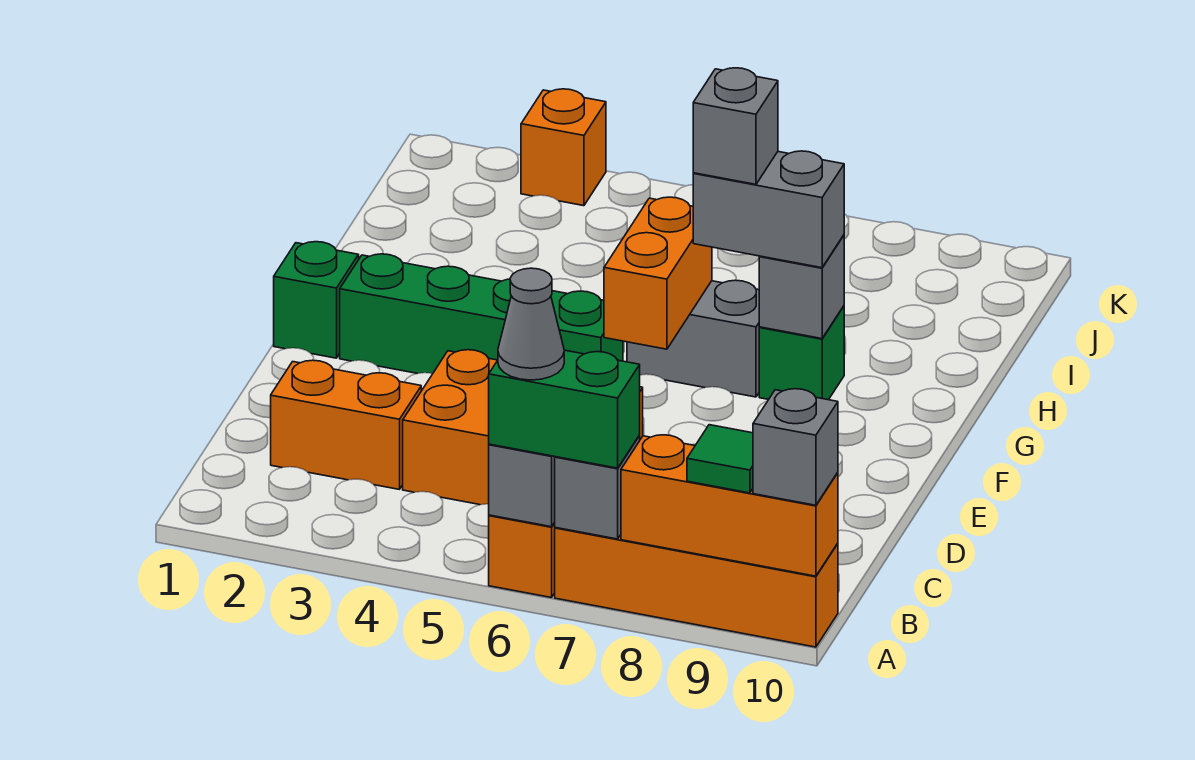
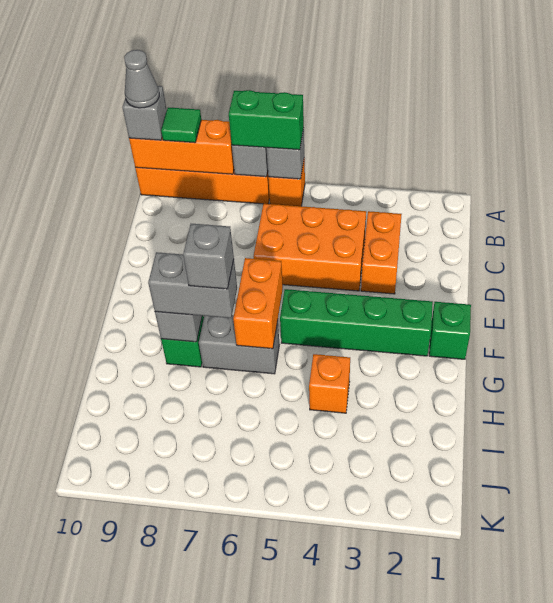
grey cone A6 level 4 -> grey cone A10 level 4
orange brick C2:C3 level 1 -> orange brick C3:D3 level 1
orange brick K3 level 1 -> orange brick H4 level 1

